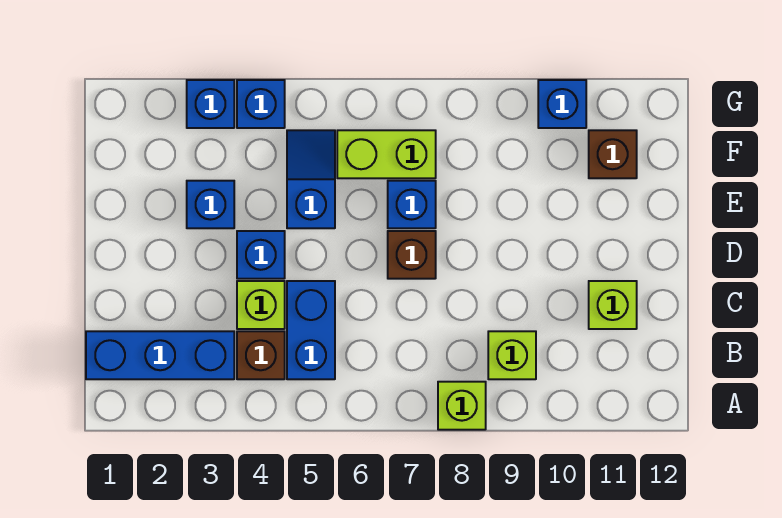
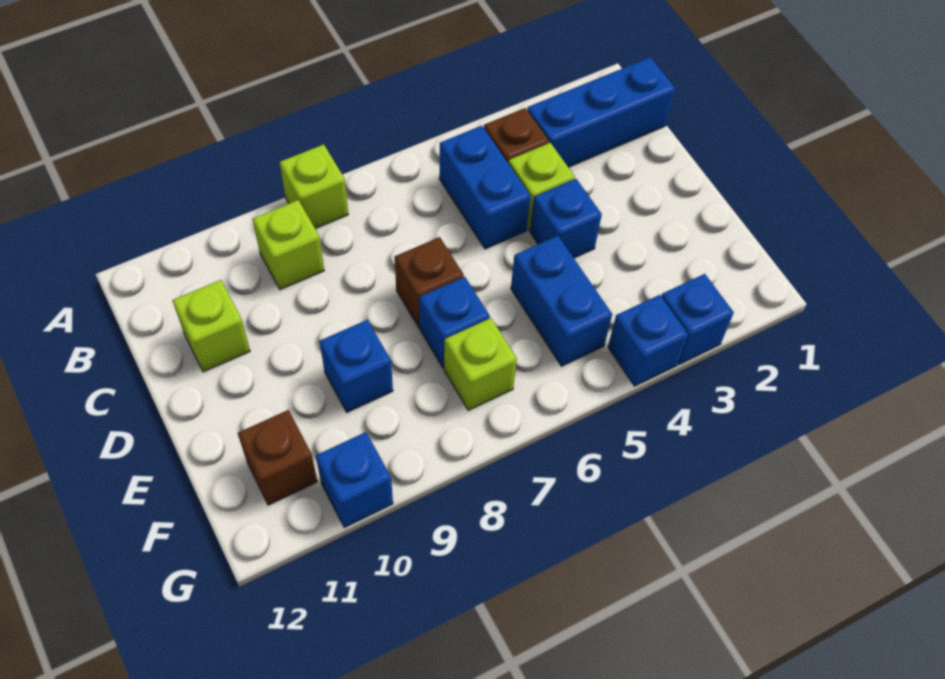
blue brick E3 level 1 -> blue brick E9 level 1
blue slope E5:F5 level 1 top E -> blue brick E5:F5 level 1
lime brick F6:F7 level 1 -> lime brick F7 level 1

